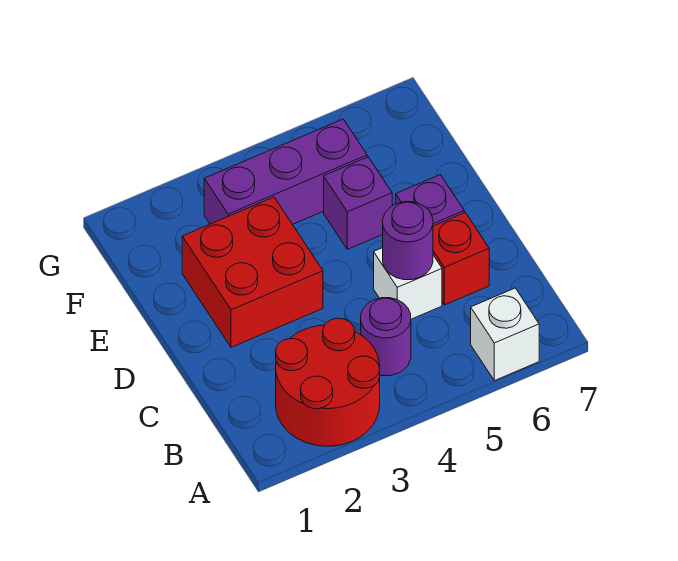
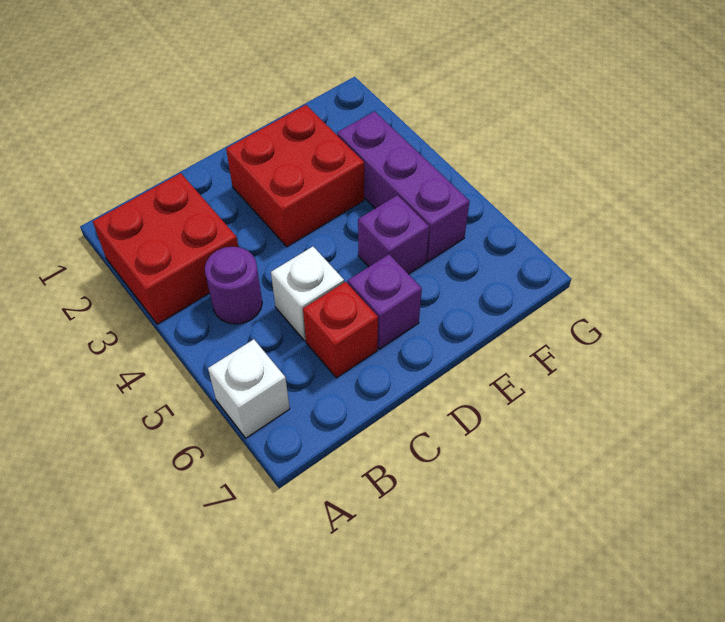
red round brick A2:B3 level 1 -> red brick A2:B3 level 1
purple round brick C5 level 2 -> none

